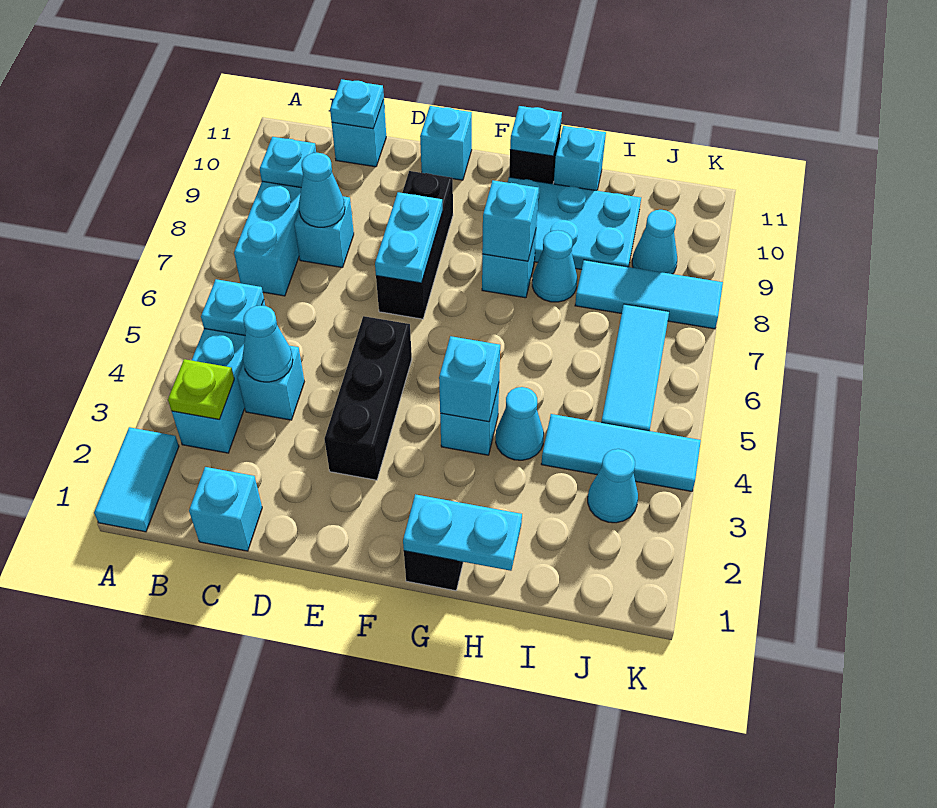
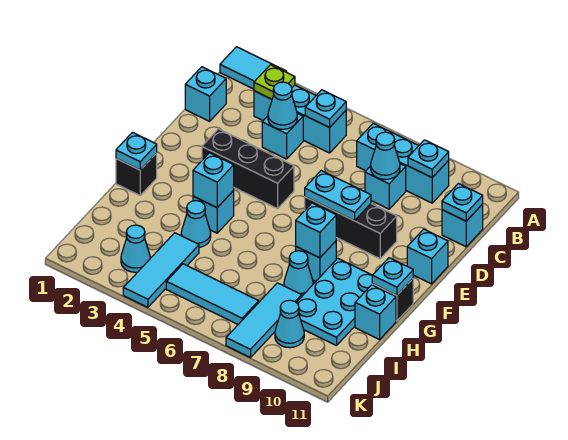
cyan plate G1:H1 level 2 -> cyan plate G1 level 2

